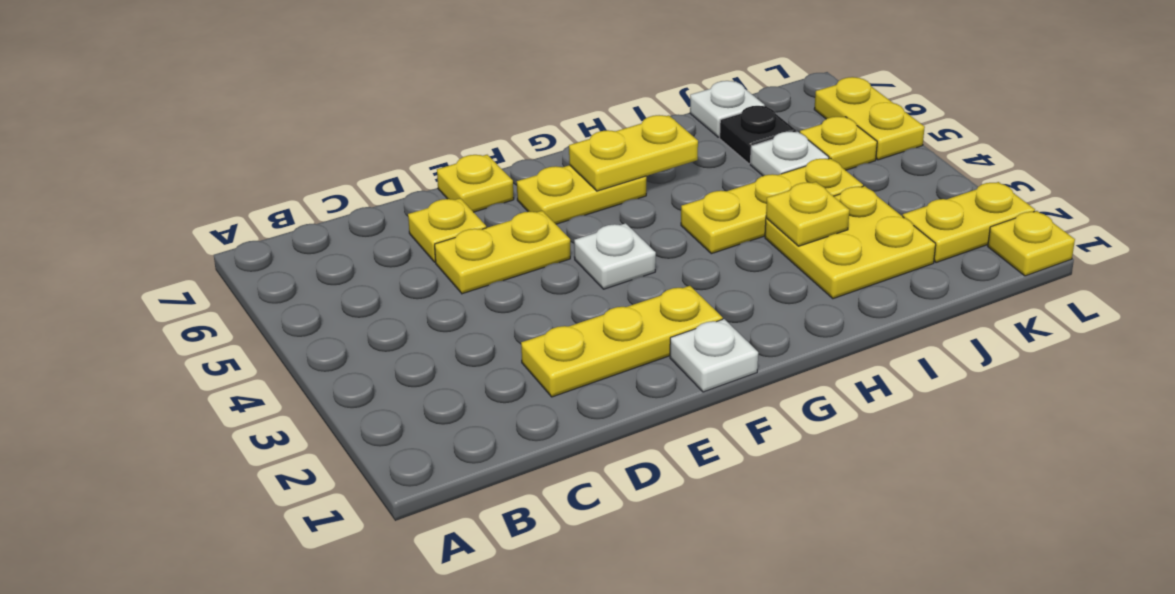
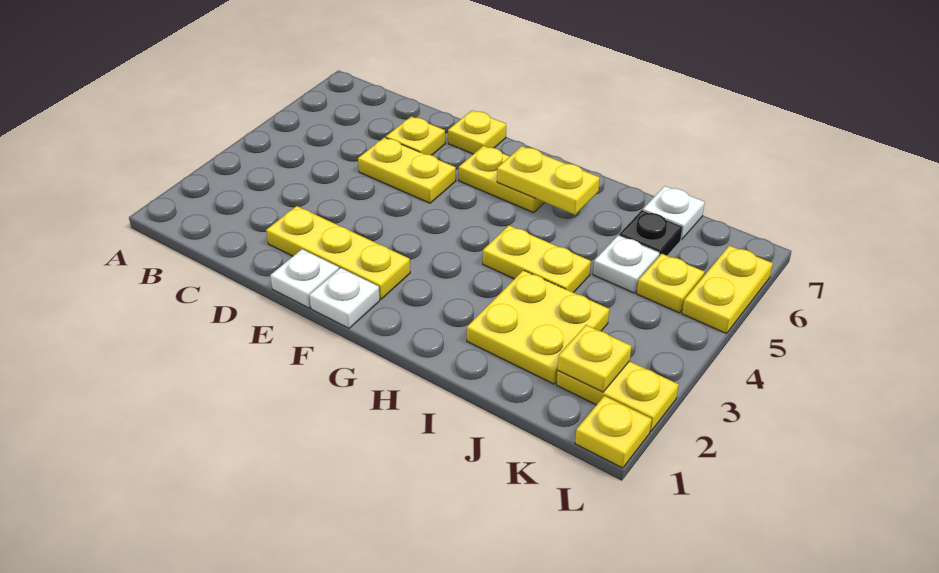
white plate F4 level 1 -> white plate E1 level 1
yellow plate H4:J4 level 1 -> yellow plate H4:I4 level 1
yellow plate I3 level 2 -> yellow plate K2 level 2

